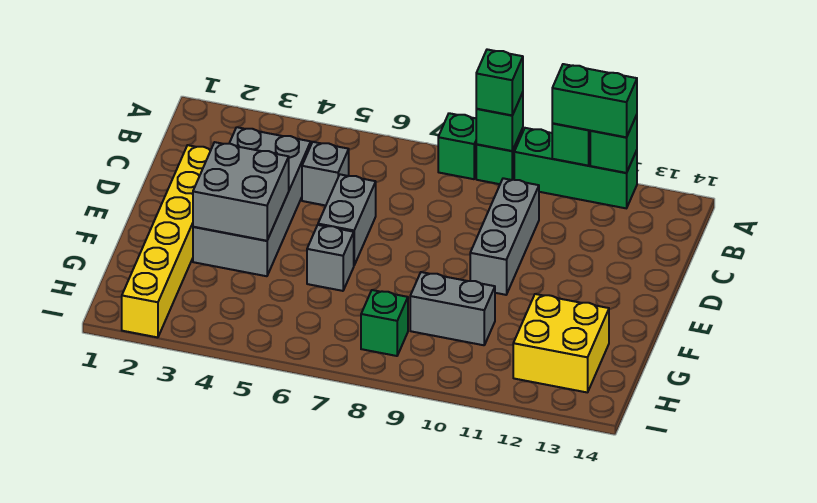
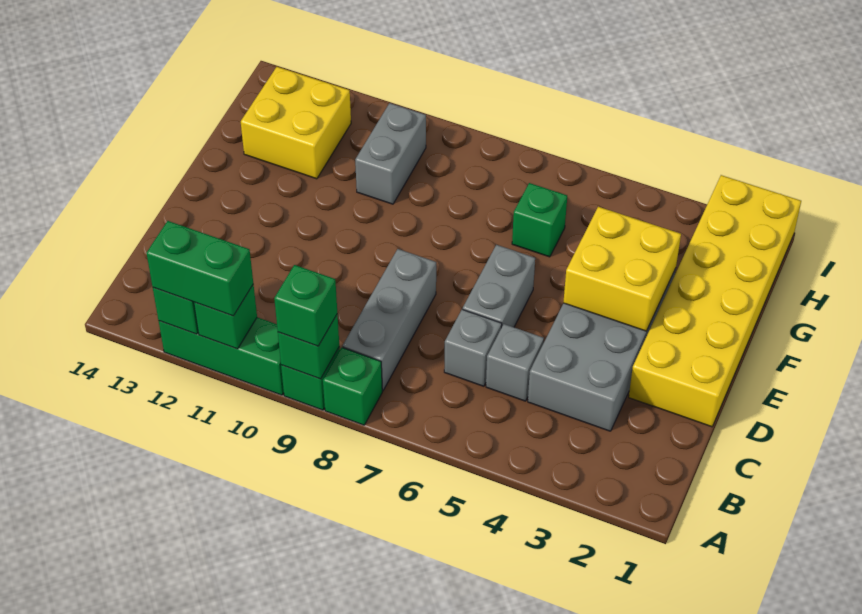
grey brick C10:E10 level 1 -> grey brick B8:D8 level 1
yellow brick D2:I2 level 1 -> yellow brick D1:I2 level 1
grey brick E3:F4 level 2 -> yellow brick E3:F4 level 2
grey brick F6 level 1 -> grey brick C6 level 1
grey brick G9:G10 level 1 -> grey brick G10:H10 level 1
green brick H8 level 1 -> green brick G6 level 1

